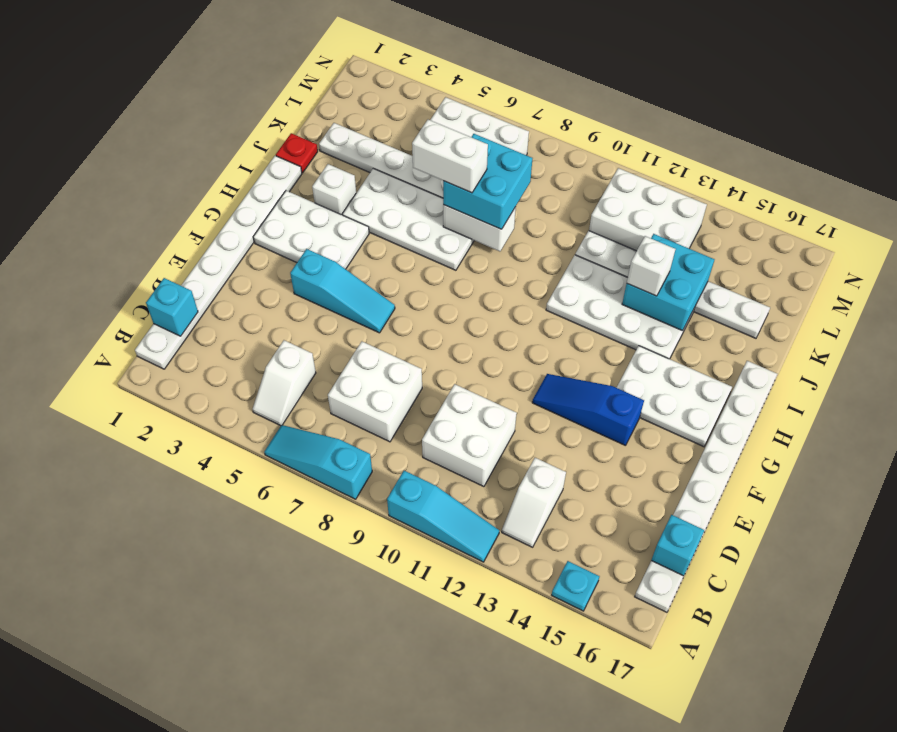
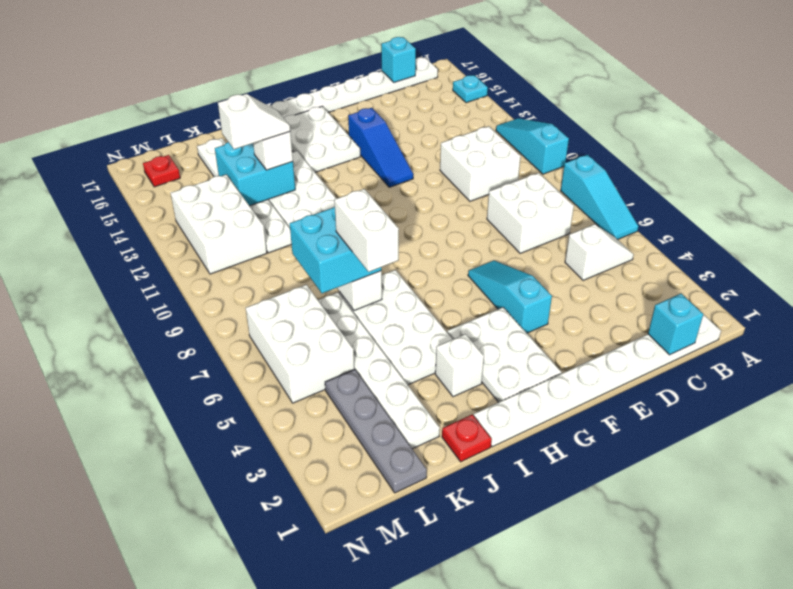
white slope B13:C13 level 1 top C -> white slope J13:K13 level 4 top K
none -> grey plate L1:L4 level 1
none -> red plate M16 level 1

